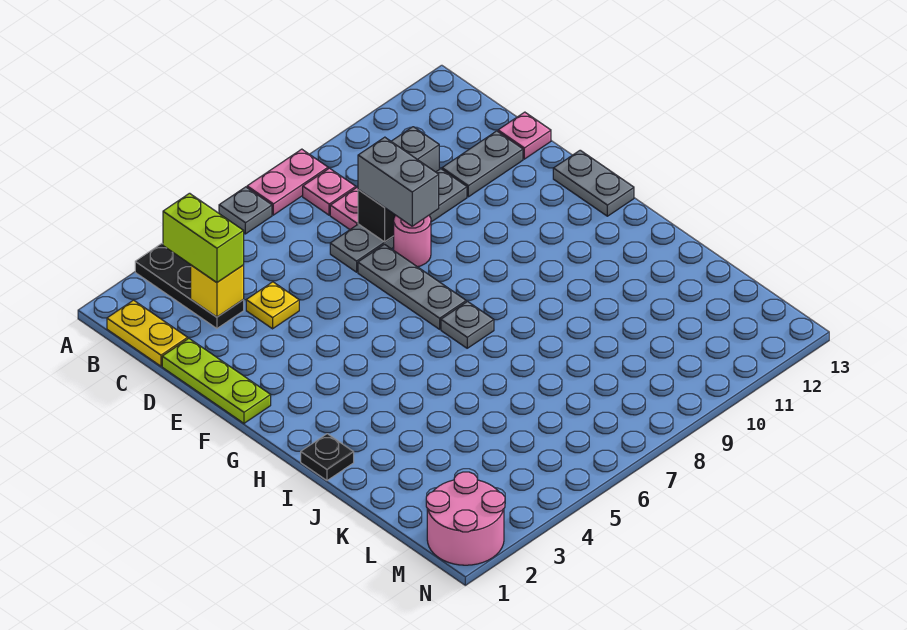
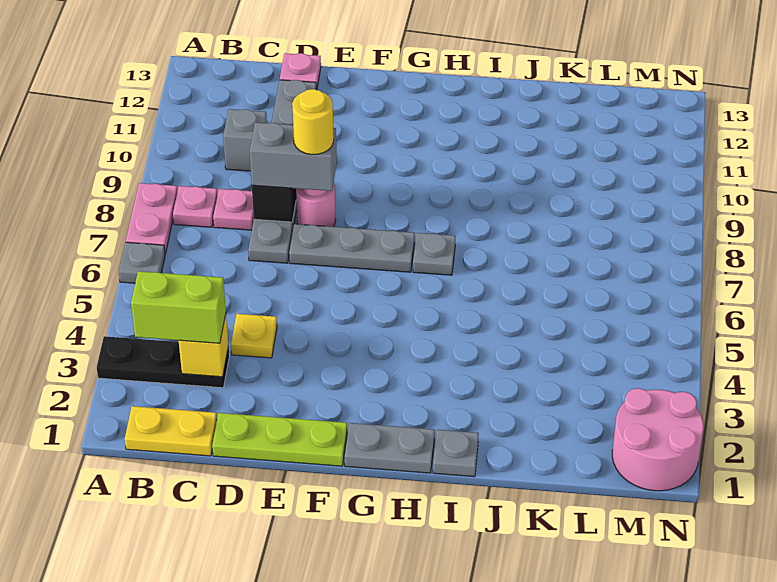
none -> yellow round brick E8 level 4
grey plate F13:G13 level 1 -> grey plate G1:H1 level 1
black plate I1 level 1 -> grey plate I1 level 1

